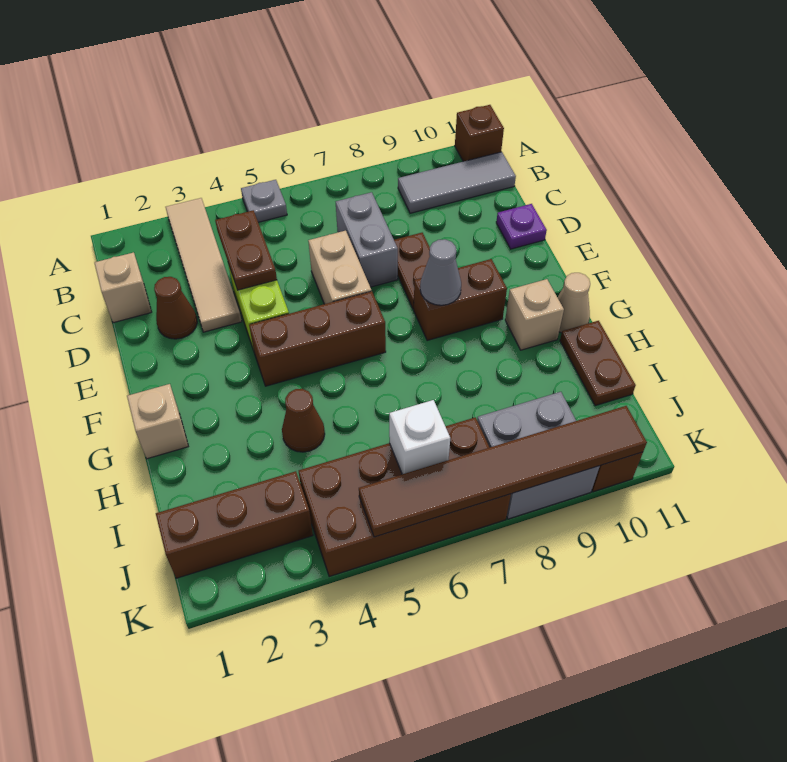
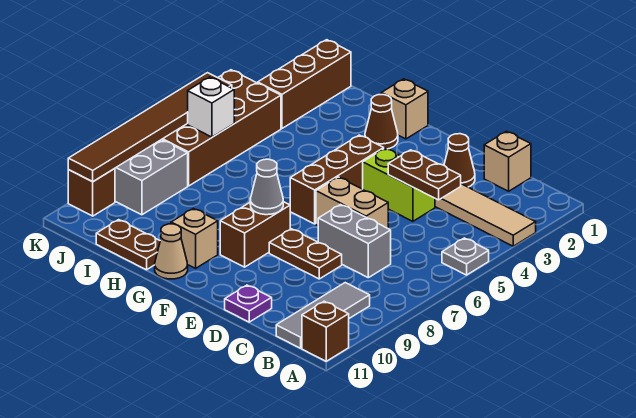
brown cone H4 level 1 -> brown cone G2 level 1

